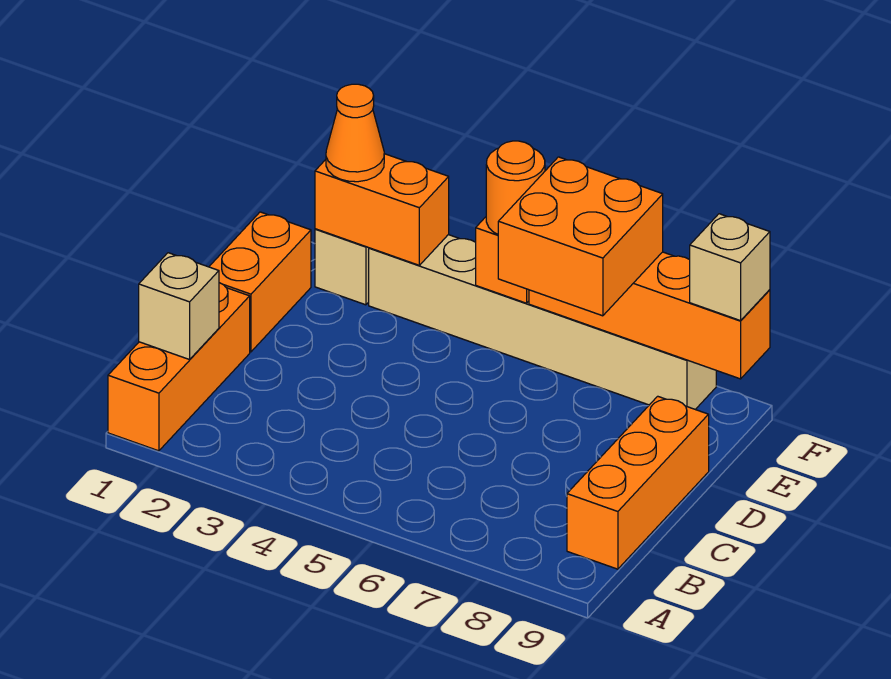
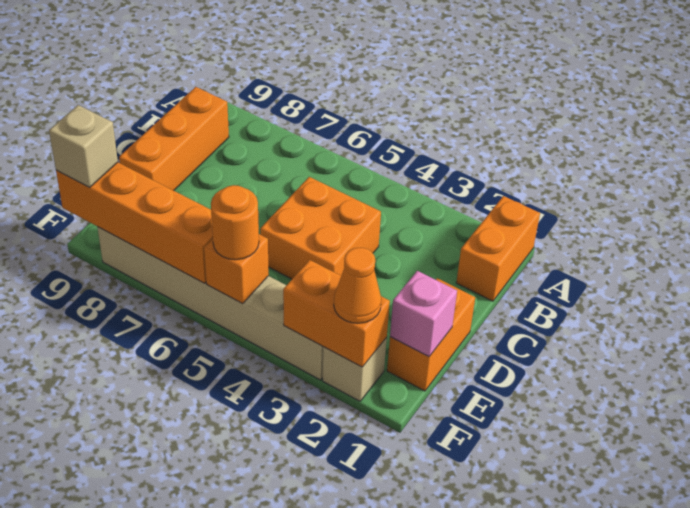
orange brick A1:C1 level 1 -> orange brick A1:B1 level 1
tan brick B1 level 2 -> none
none -> pink brick E1 level 2
orange brick E6:F7 level 3 -> orange brick C4:D5 level 1

